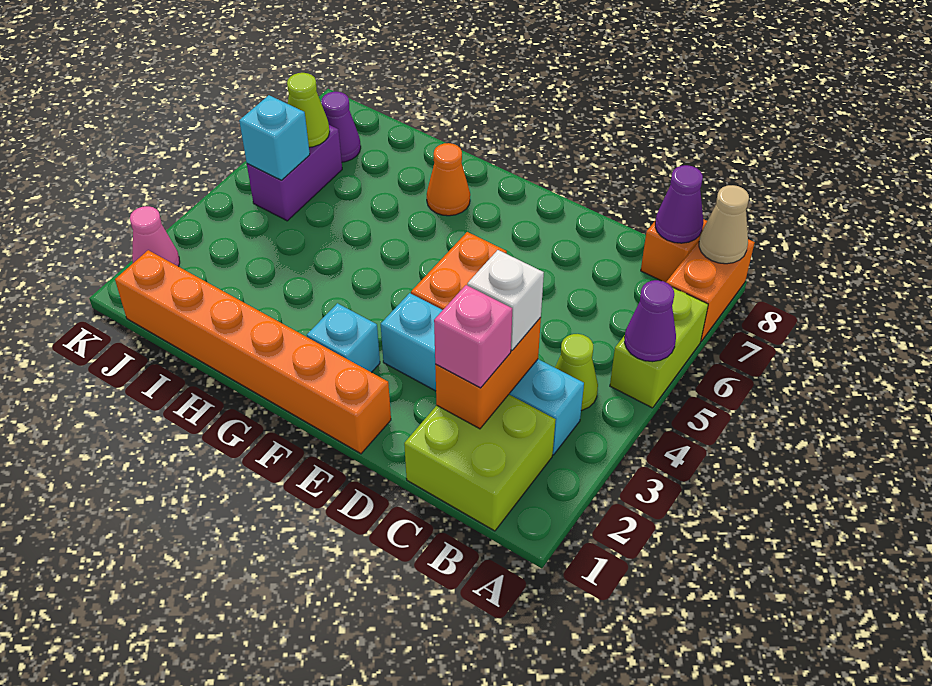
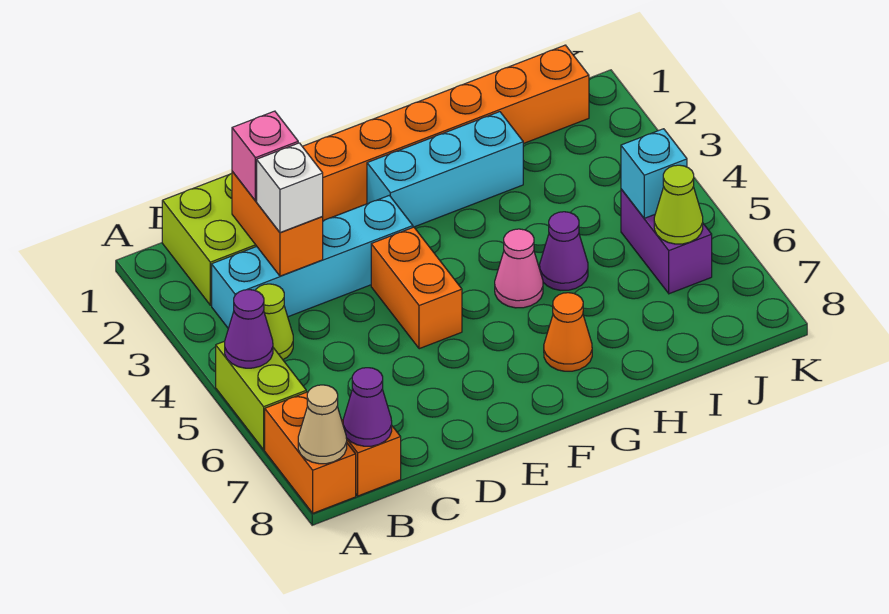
cyan brick F2 level 1 -> cyan brick F2:H2 level 1
purple cone J7 level 1 -> purple cone H5 level 1
pink cone K2 level 1 -> pink cone G5 level 1

